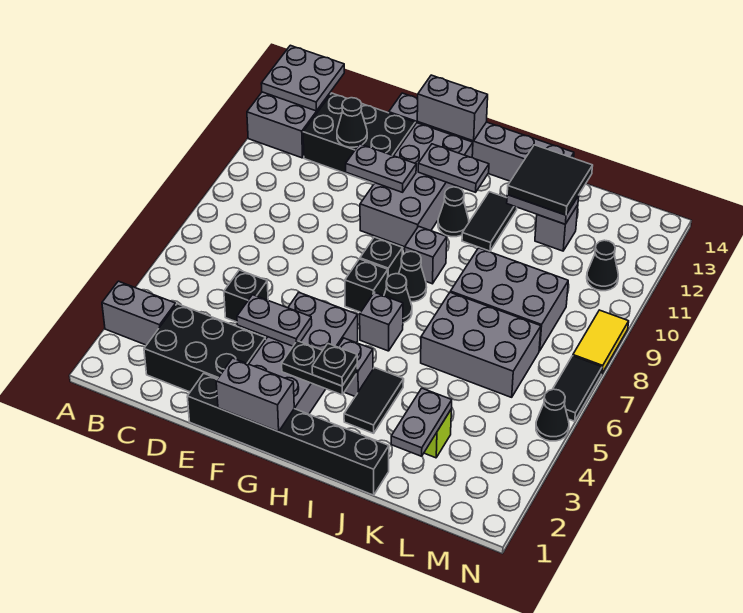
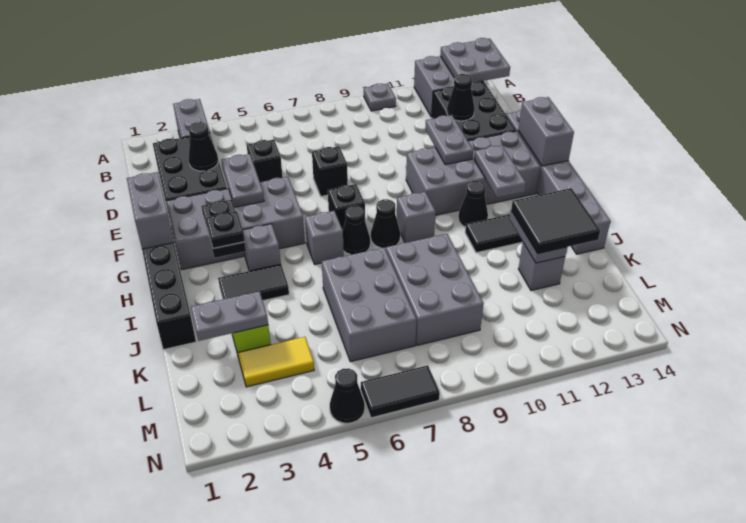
none -> grey plate A10 level 1
black brick G8 level 1 -> black brick E7 level 1
black cone M11 level 1 -> black cone D3 level 2
yellow tile N8:N9 level 1 -> yellow tile L3:L4 level 1

